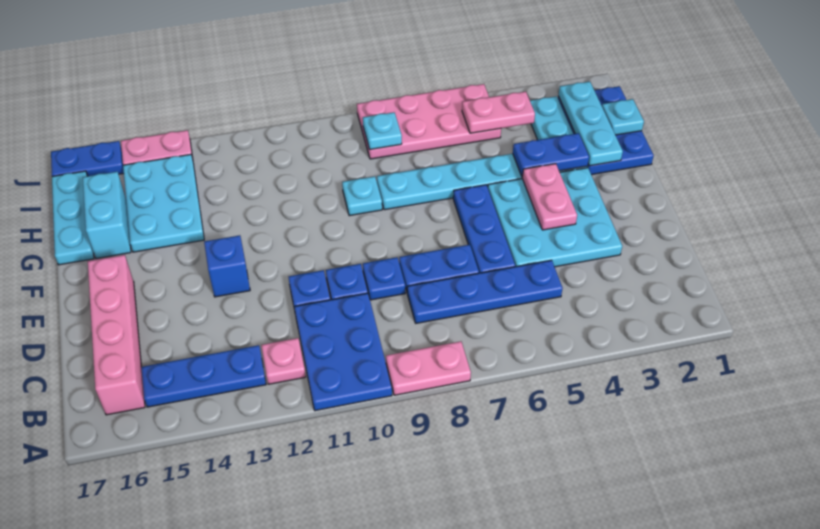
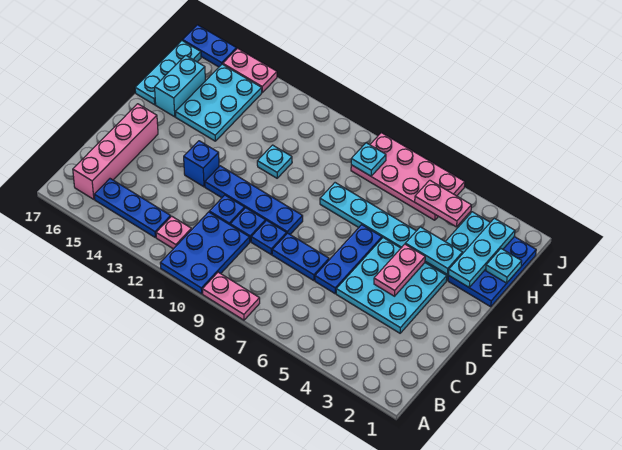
blue plate C5:C8 level 1 -> blue plate E9:E12 level 1
blue plate G3:G4 level 2 -> cyan plate G3:G4 level 2
cyan plate G9 level 1 -> cyan plate G11 level 1

